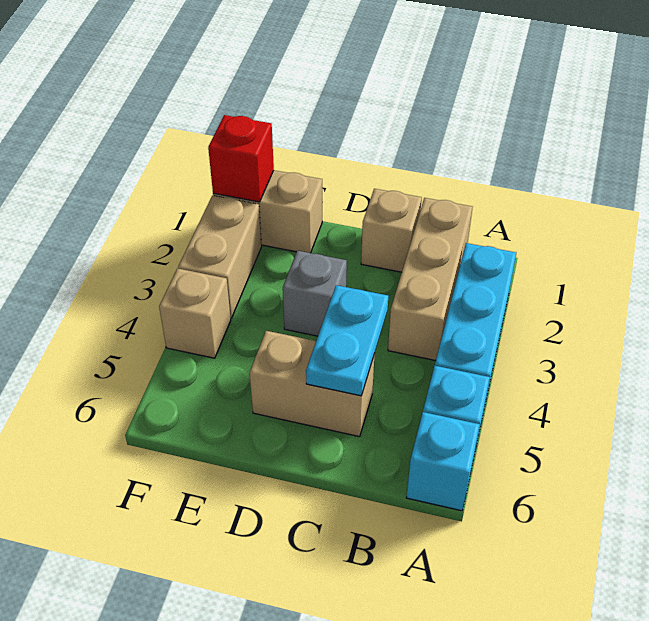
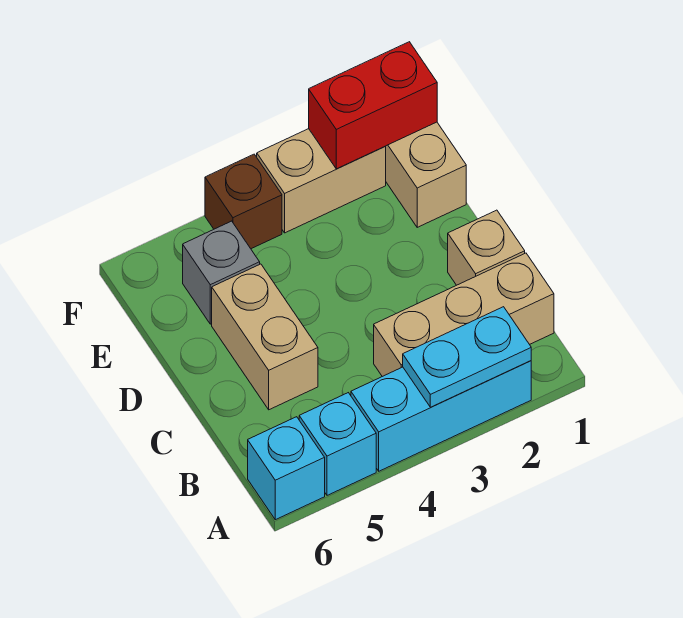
cyan plate C4:C5 level 2 -> cyan plate A2:A3 level 2
grey brick D3 level 1 -> grey brick E5 level 1
red brick F1 level 2 -> red brick F1:F2 level 2
tan brick F4 level 1 -> brown brick F4 level 1

